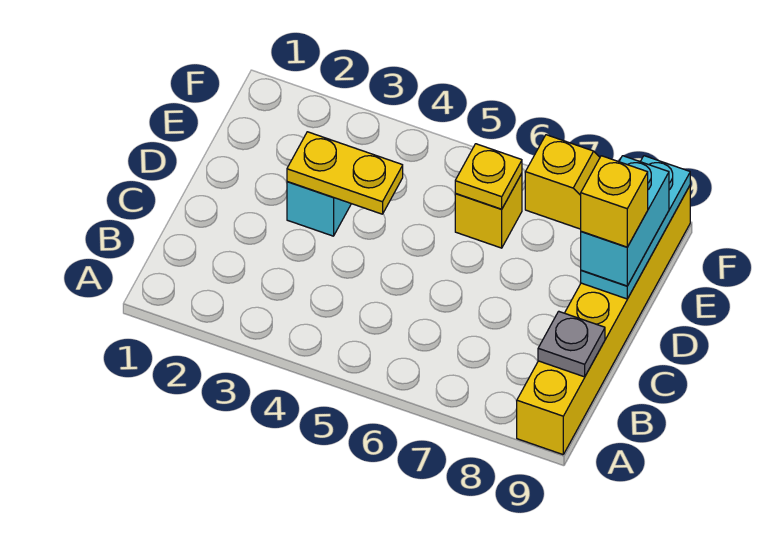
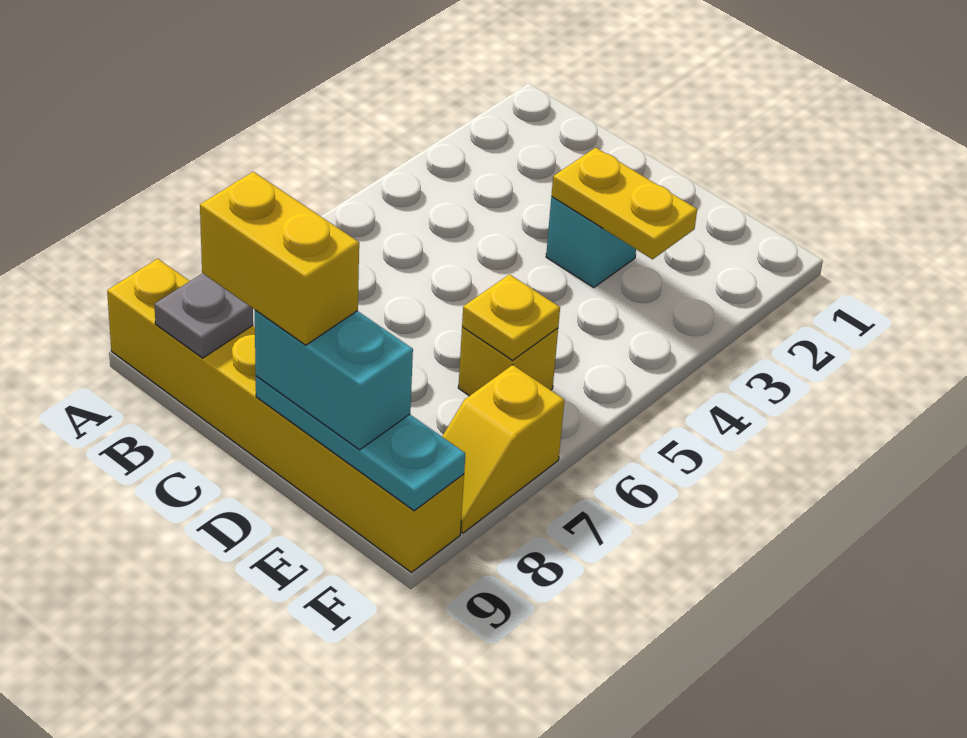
yellow plate D3:D4 level 2 -> yellow plate D3:E3 level 2
yellow brick D9 level 4 -> yellow brick C9:D9 level 4

